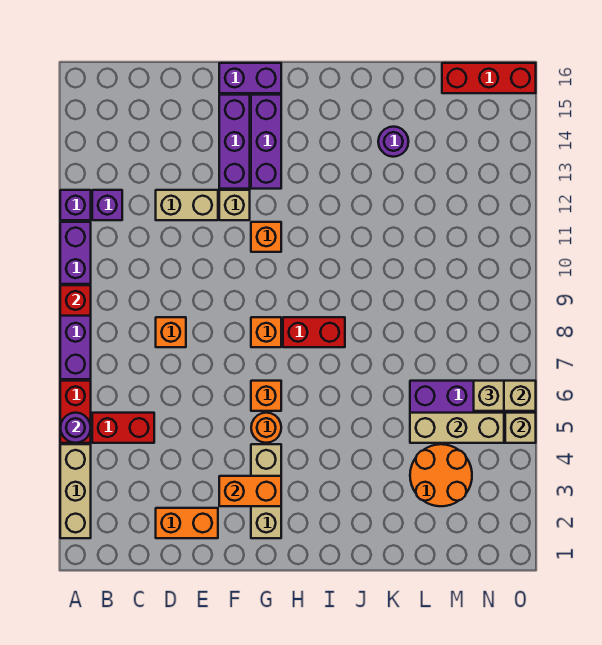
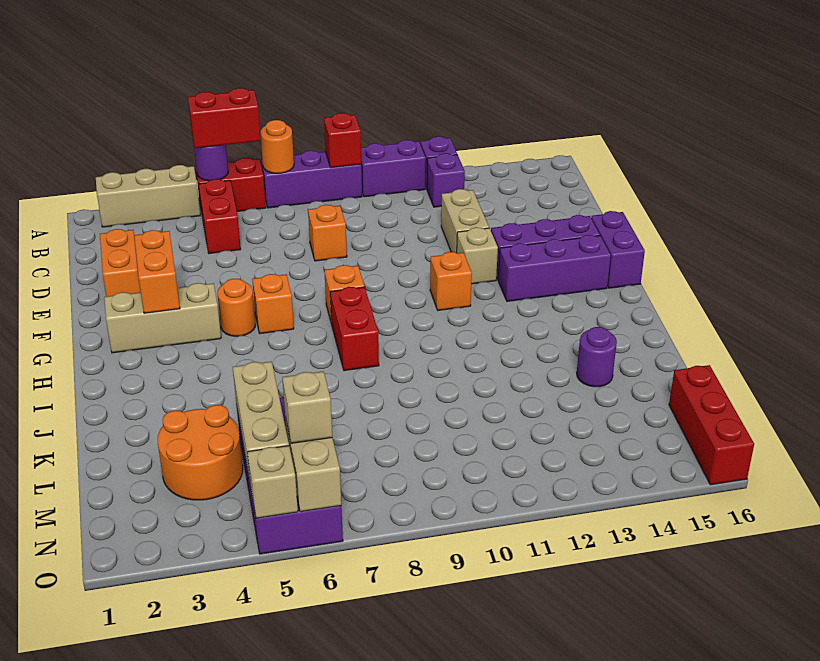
none -> red brick A5:A6 level 3
none -> orange round brick A7 level 2

